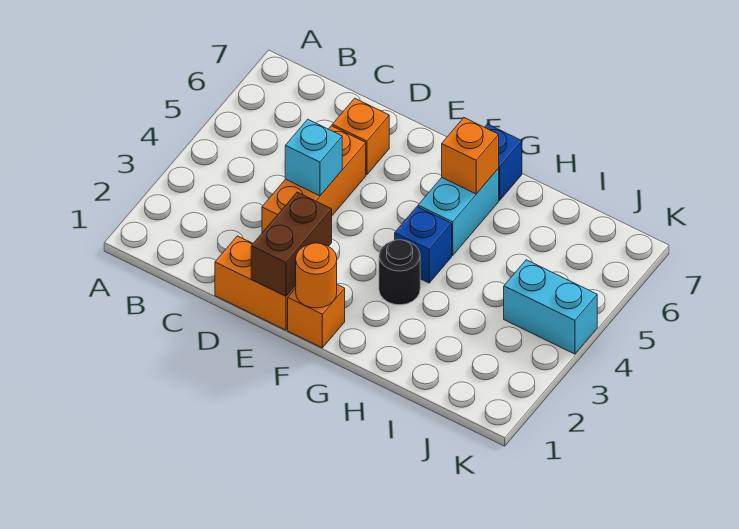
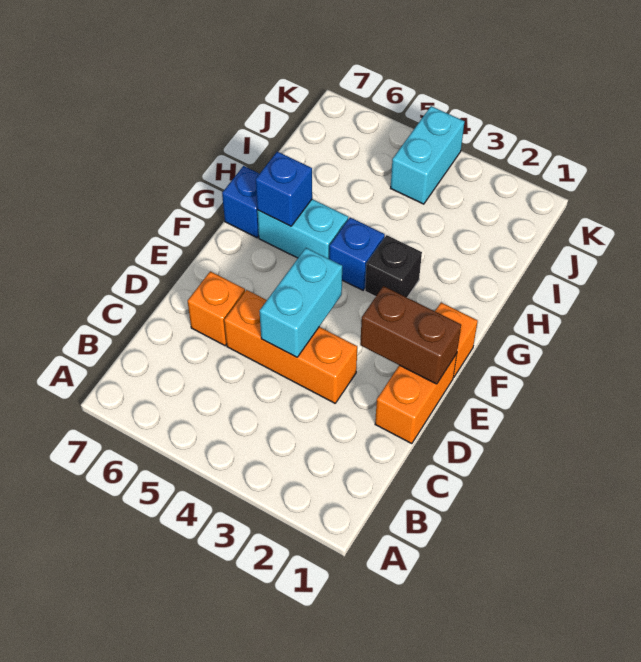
cyan brick D4 level 2 -> cyan brick D4:E4 level 2
orange round brick F1 level 2 -> none
black round brick G3 level 1 -> black brick G3 level 1
orange brick G6 level 2 -> blue brick G6 level 2

